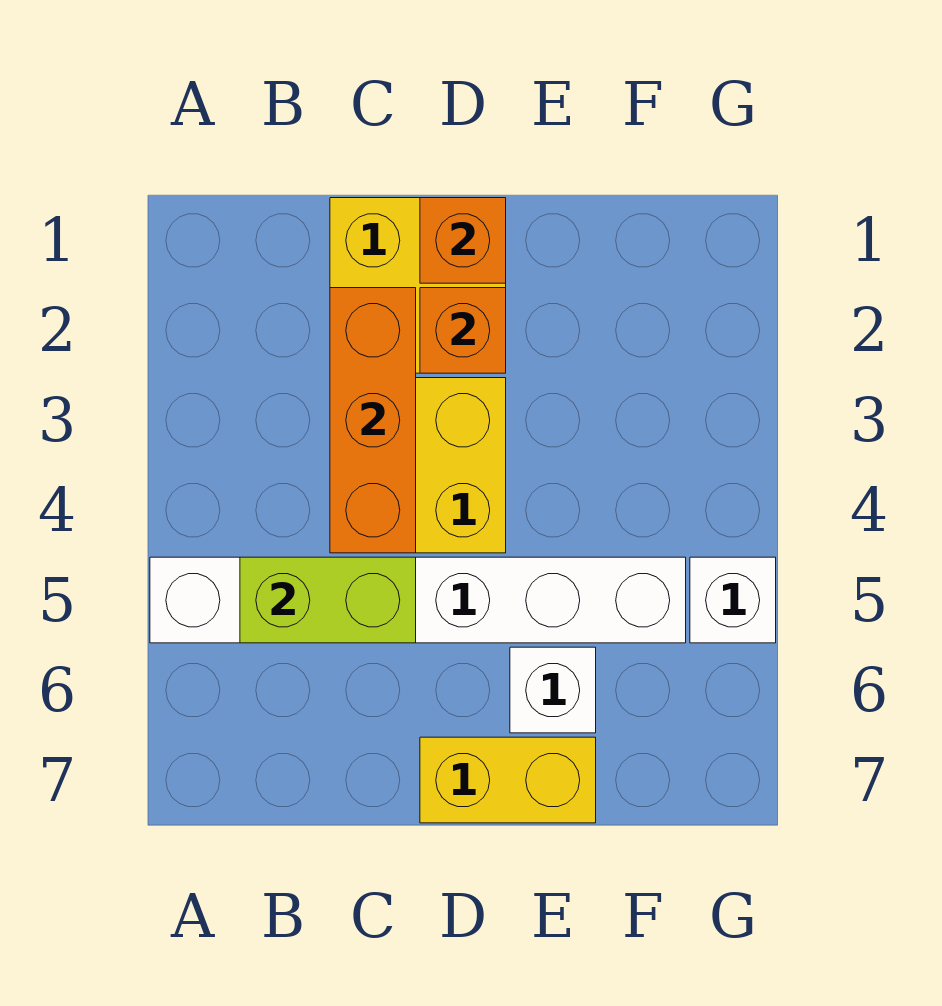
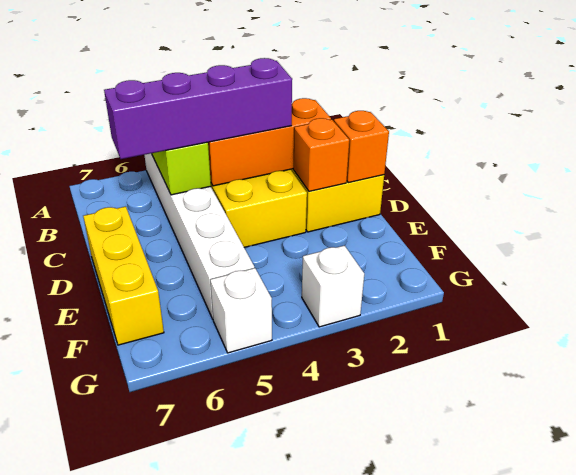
none -> purple brick C3:C6 level 3
yellow brick D7:E7 level 1 -> yellow brick D7:F7 level 1
white brick E6 level 1 -> white brick G3 level 1

